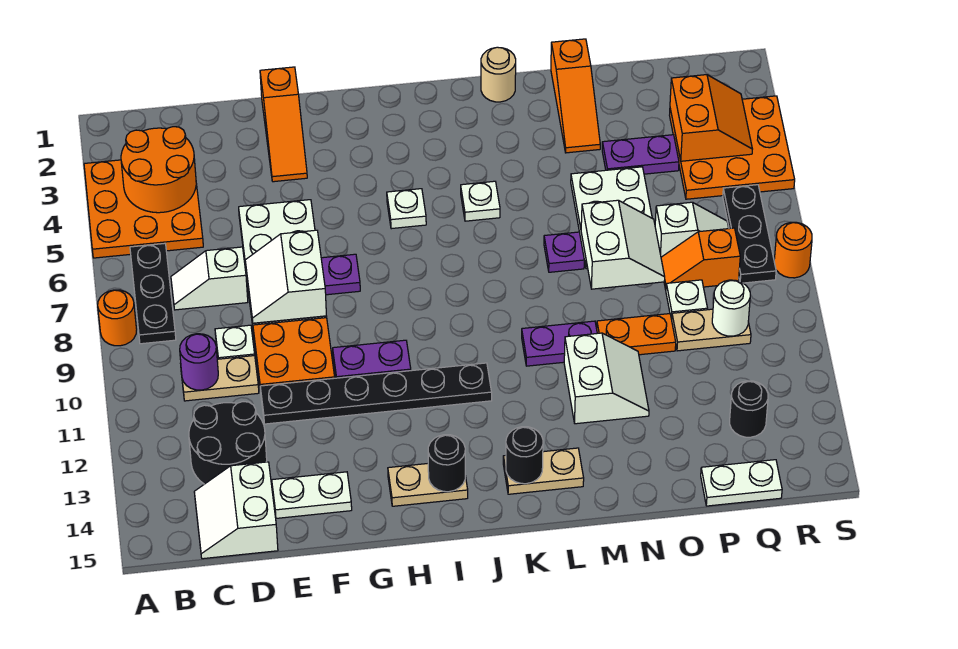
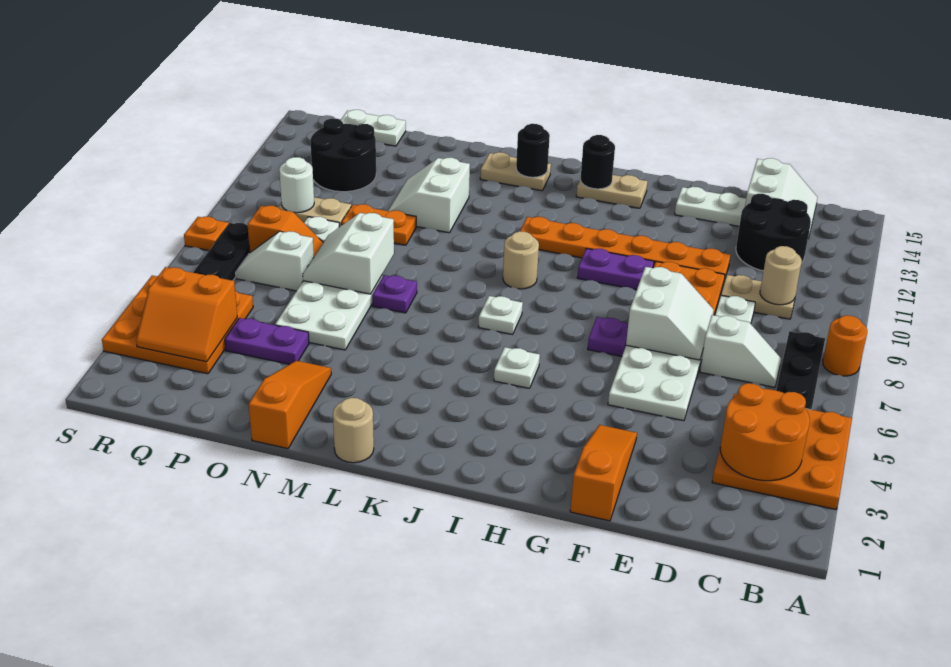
purple round brick C10 level 2 -> tan round brick C10 level 2
black plate E11:J11 level 1 -> orange plate E11:J11 level 1
none -> tan round brick J9 level 1
white plate K5 level 1 -> white plate J7 level 1
purple plate L10:M10 level 1 -> none
orange slope Q3:R4 level 2 top Q -> orange slope Q3:R4 level 2 top 4
black round brick Q13 level 1 -> black round brick P12:Q13 level 1
orange round brick S8 level 1 -> orange plate S8 level 1

